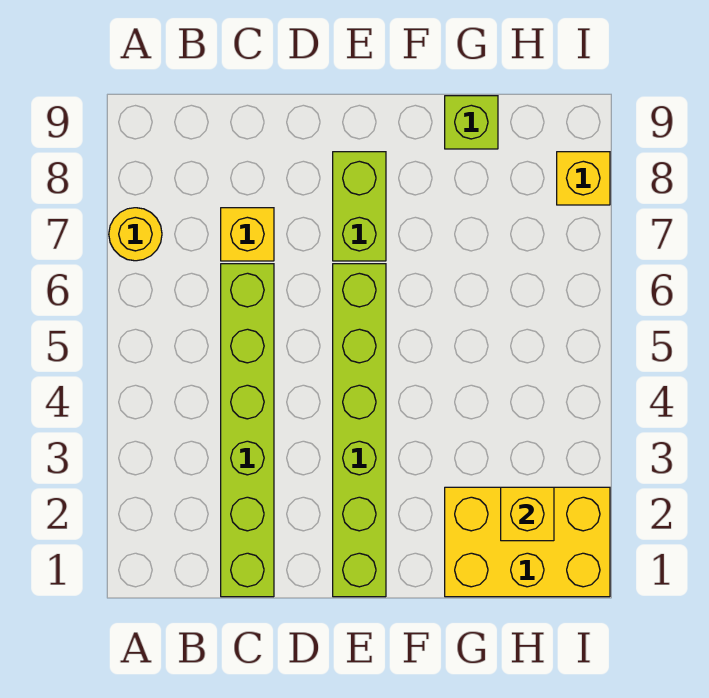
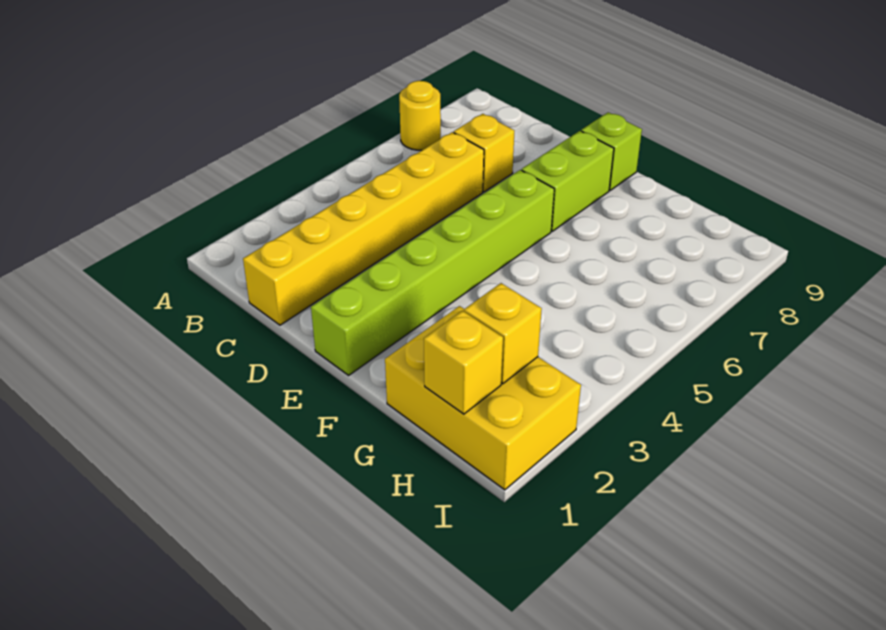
lime brick C1:C6 level 1 -> yellow brick C1:C6 level 1
lime brick G9 level 1 -> lime brick E9 level 1
yellow brick I8 level 1 -> yellow brick H1 level 2

